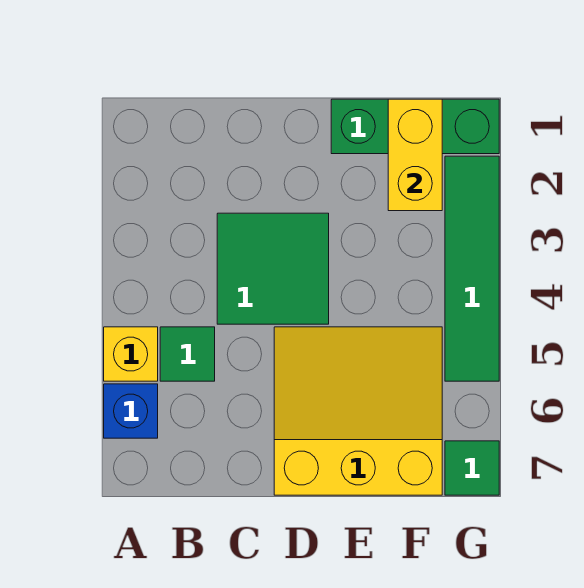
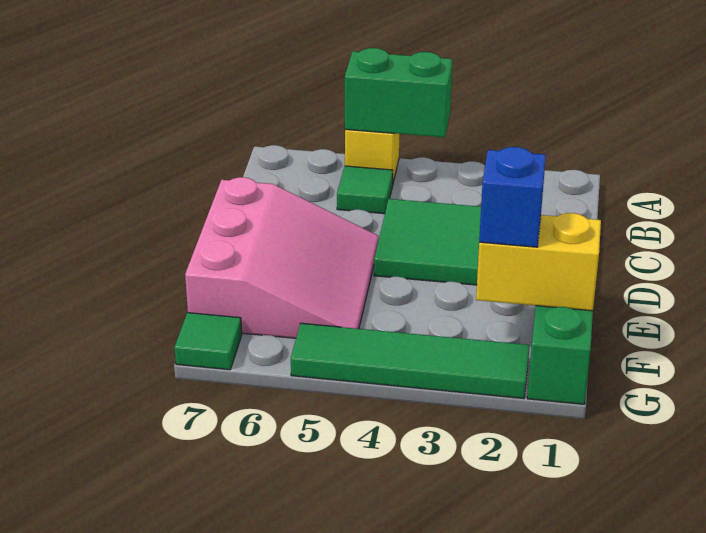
none -> green brick A4:A5 level 2
blue brick A6 level 1 -> blue brick F2 level 3
yellow slope D5:F7 level 1 top 7 -> pink slope D5:F7 level 1 top 7

